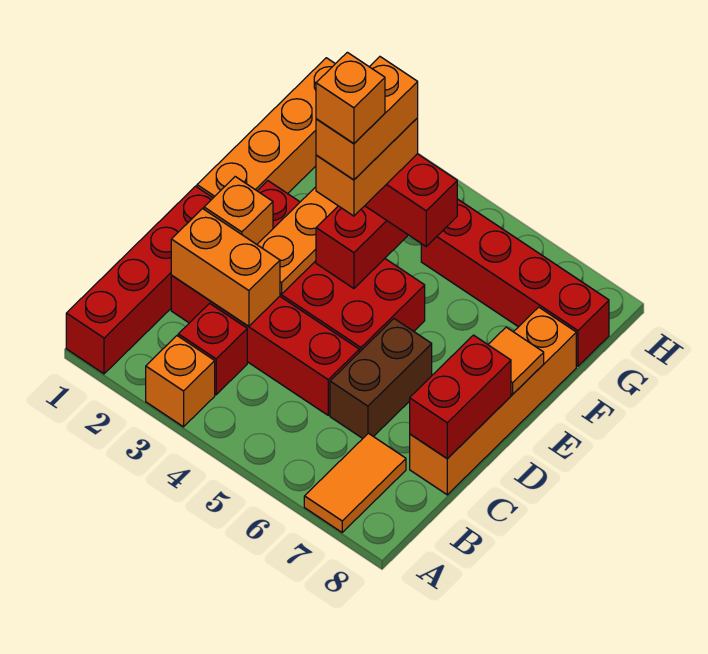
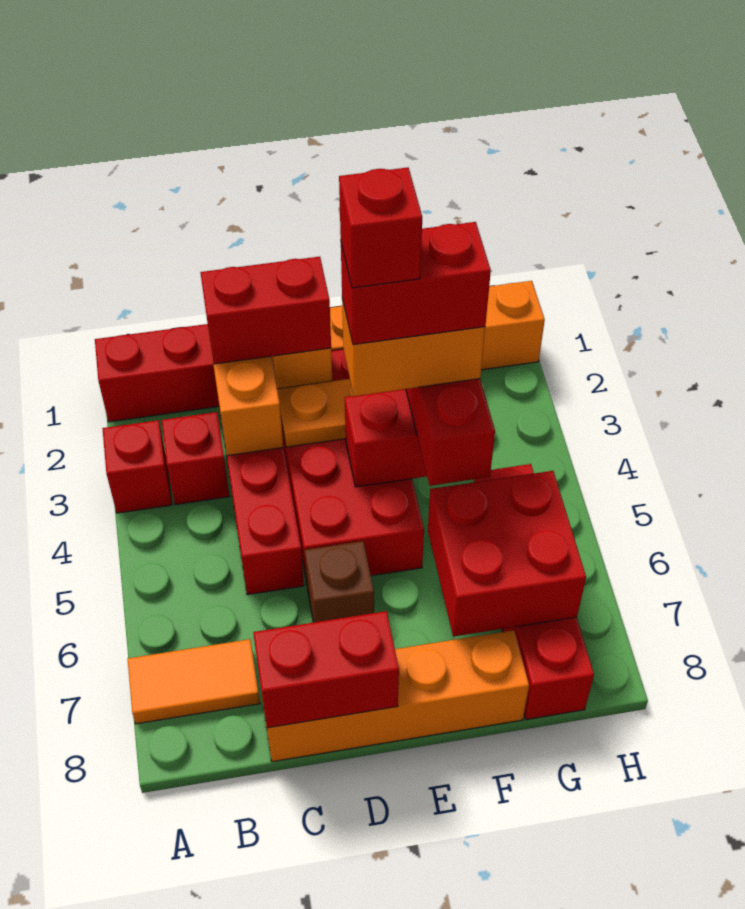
orange brick A3 level 1 -> red brick A3 level 1
none -> red brick C2:D2 level 3
brown brick C6:D6 level 1 -> brown brick D6 level 1
orange brick E4:F4 level 5 -> red brick E4:F4 level 5
orange brick E4 level 6 -> red brick E4 level 6
orange tile E8 level 2 -> none
none -> red brick F6:G7 level 2

